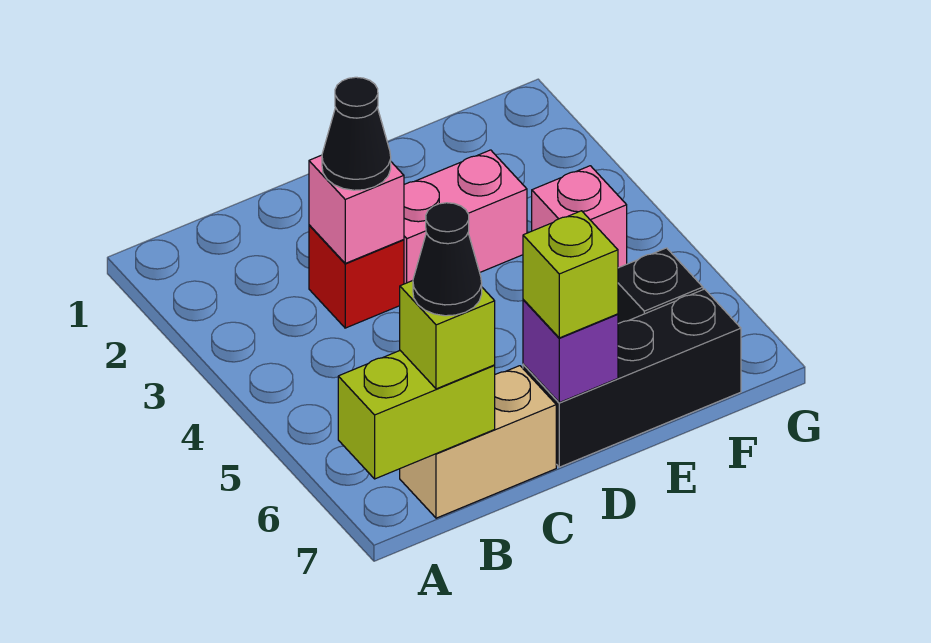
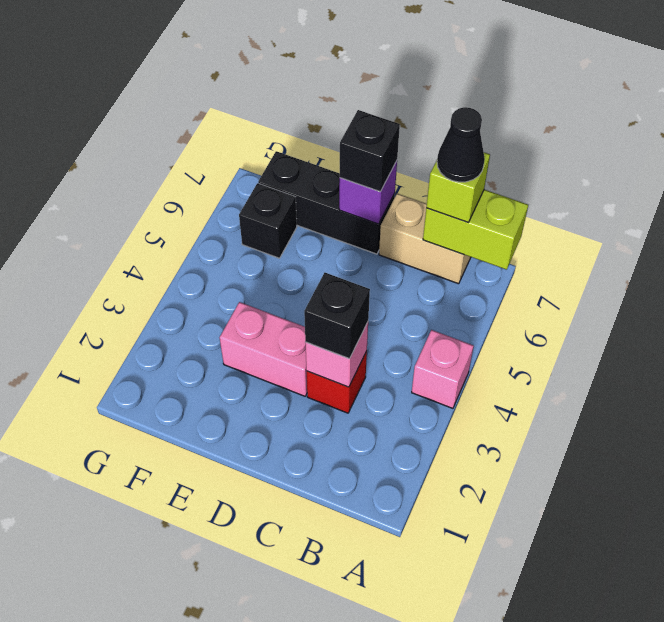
black cone C3 level 3 -> black brick C3 level 3
lime brick D7 level 3 -> black brick D7 level 3
pink brick F4 level 1 -> pink brick A4 level 1

